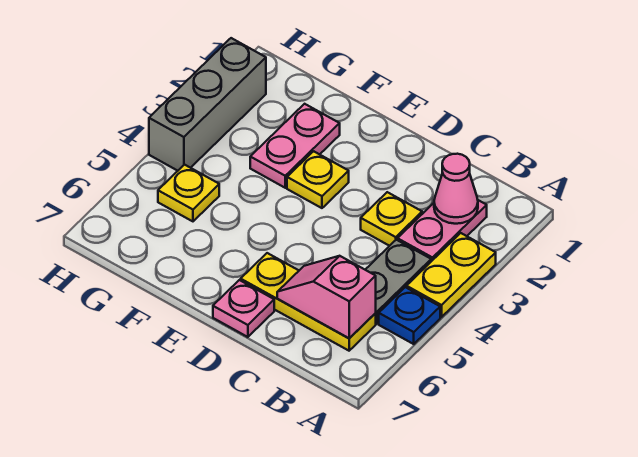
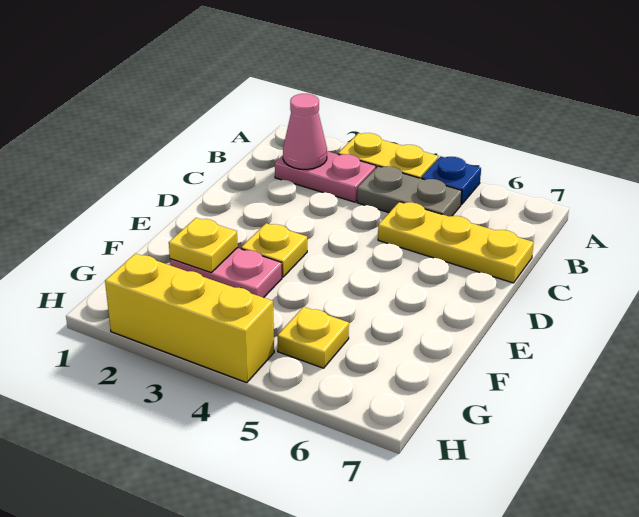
yellow plate B6:D6 level 1 -> yellow plate C5:C7 level 1
pink slope B6:C6 level 2 top B -> none
yellow plate C3 level 1 -> yellow plate F2 level 2
pink plate D7 level 1 -> none
grey brick H2:H4 level 1 -> yellow brick H2:H4 level 1

